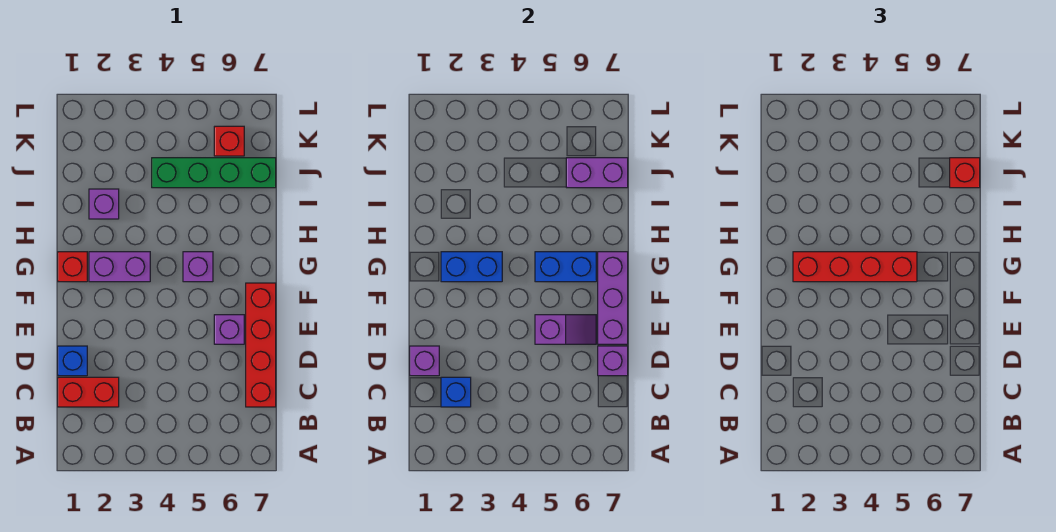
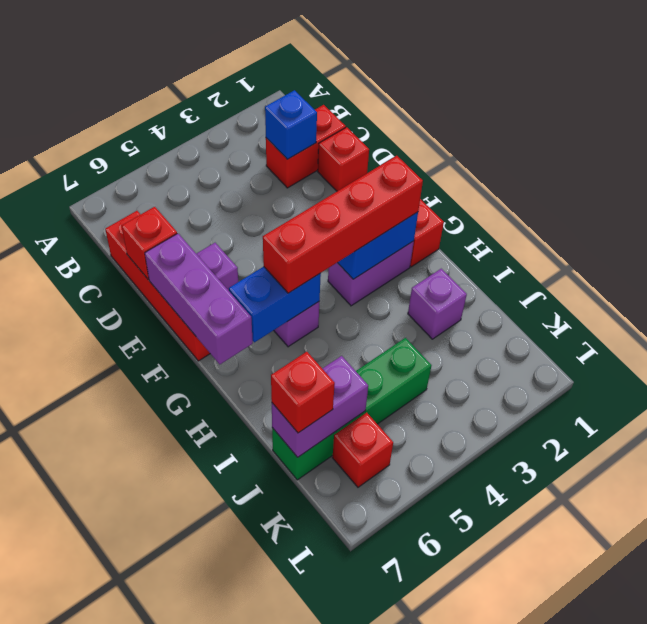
blue brick D1 level 1 -> red brick D1 level 1
purple brick D1 level 2 -> none
purple brick D7 level 2 -> red brick D7 level 2
purple slope E5:E6 level 2 top 5 -> none

